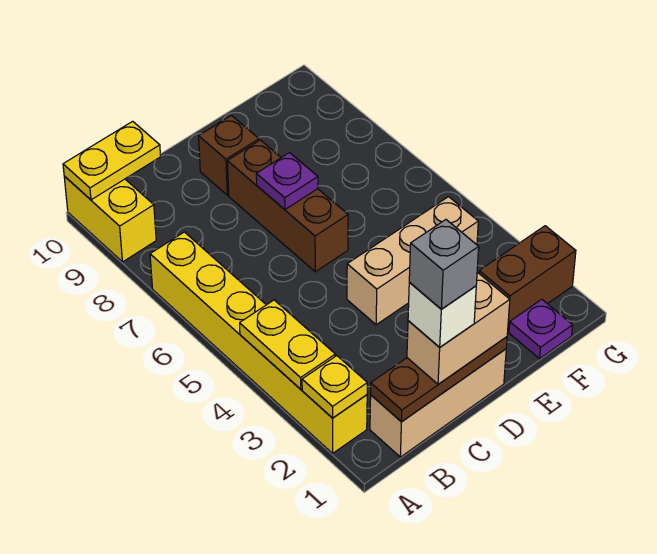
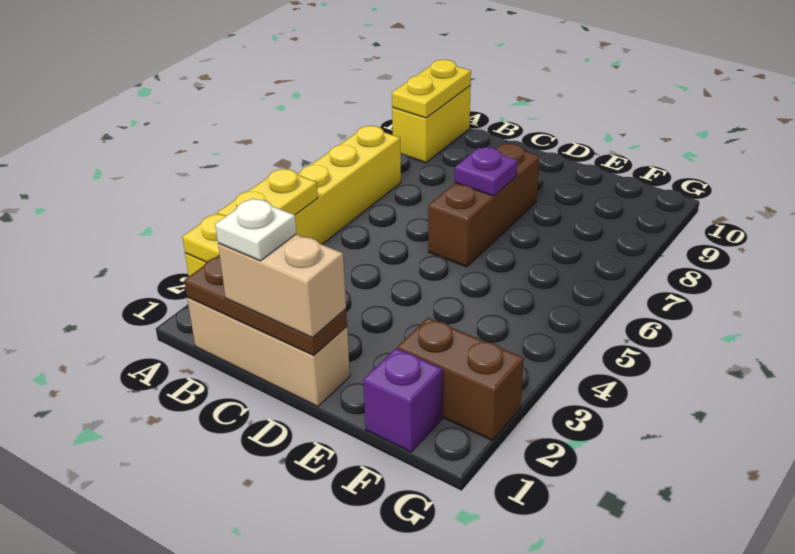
yellow plate A10:B10 level 2 -> yellow plate A9:A10 level 2
white brick C1 level 4 -> white plate C1 level 4
grey brick C1 level 5 -> none
tan brick D4:F4 level 1 -> none
brown brick D9 level 1 -> none
purple plate F1 level 1 -> purple brick F1 level 1

